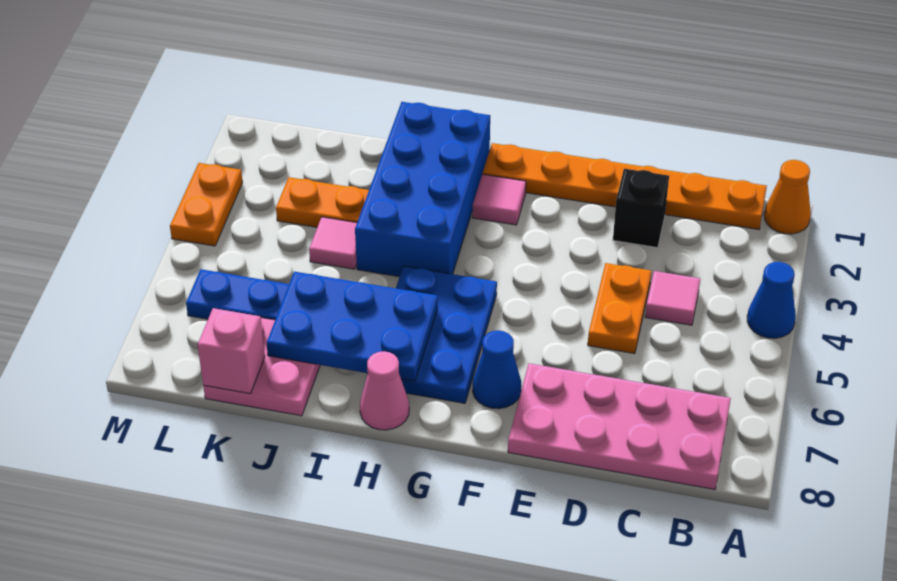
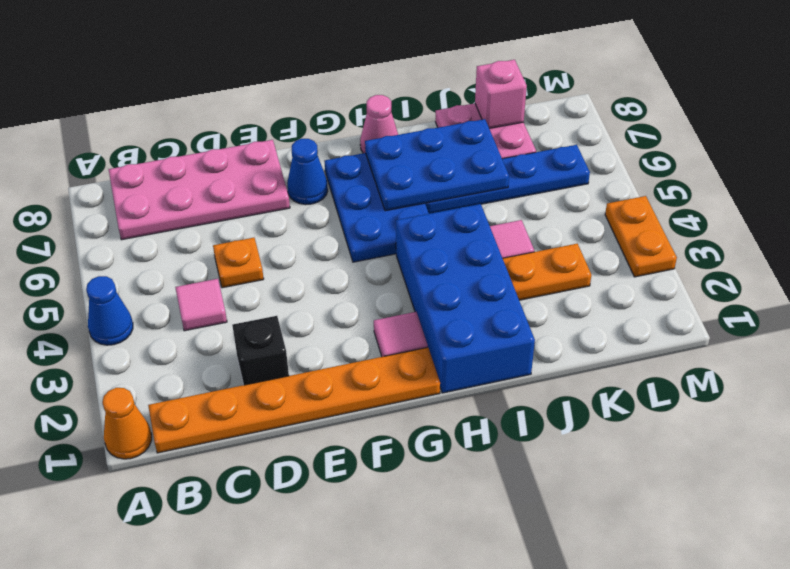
orange plate D4:D5 level 1 -> orange plate D5 level 1

